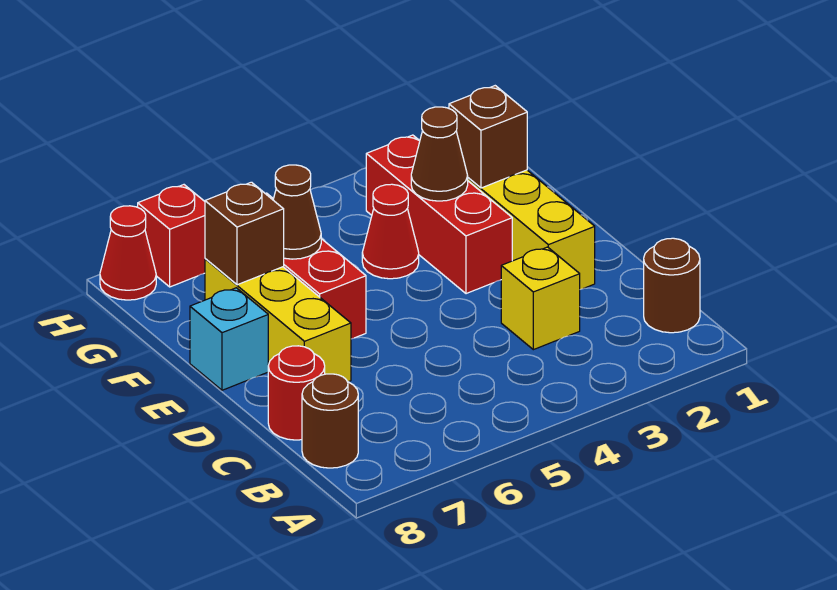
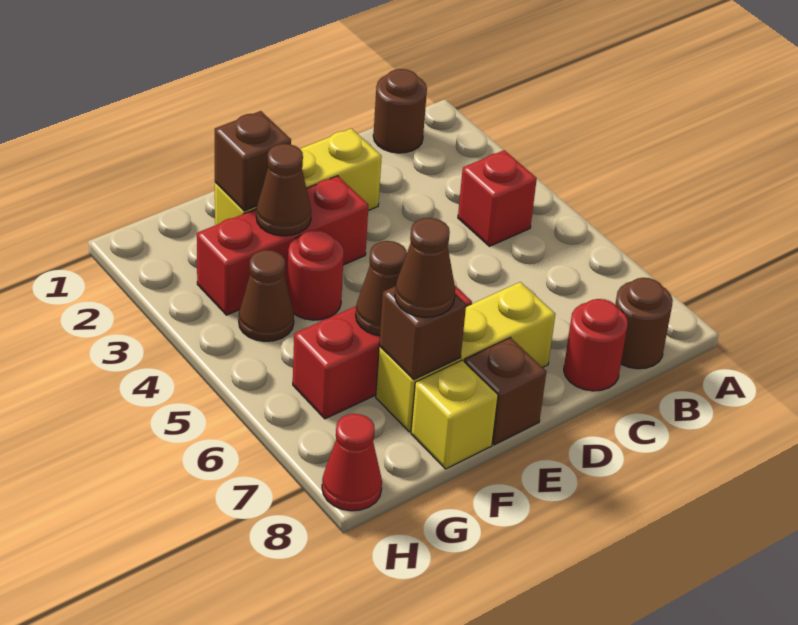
yellow brick C3 level 1 -> yellow brick F8 level 1
cyan brick E8 level 1 -> brown brick E8 level 1
red cone F4 level 1 -> red round brick F4 level 1
none -> brown cone F7 level 3
none -> brown cone G4 level 1
red brick H7 level 1 -> red brick B4 level 1

